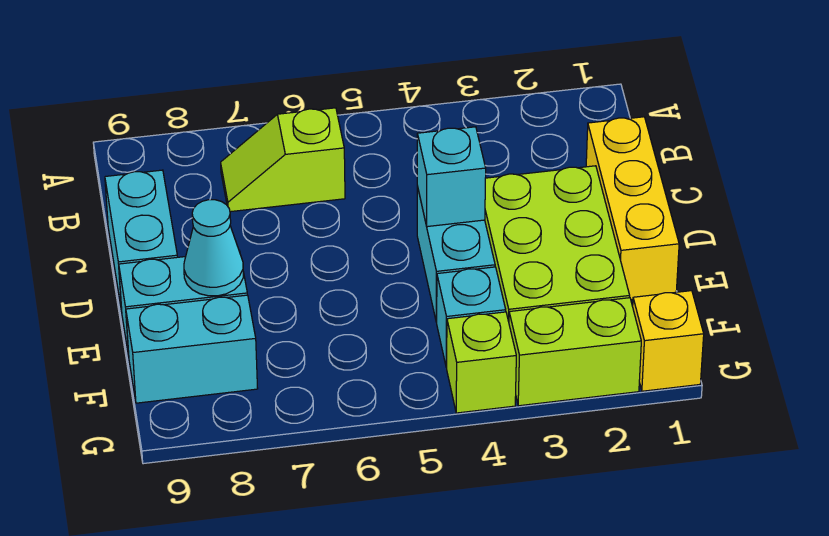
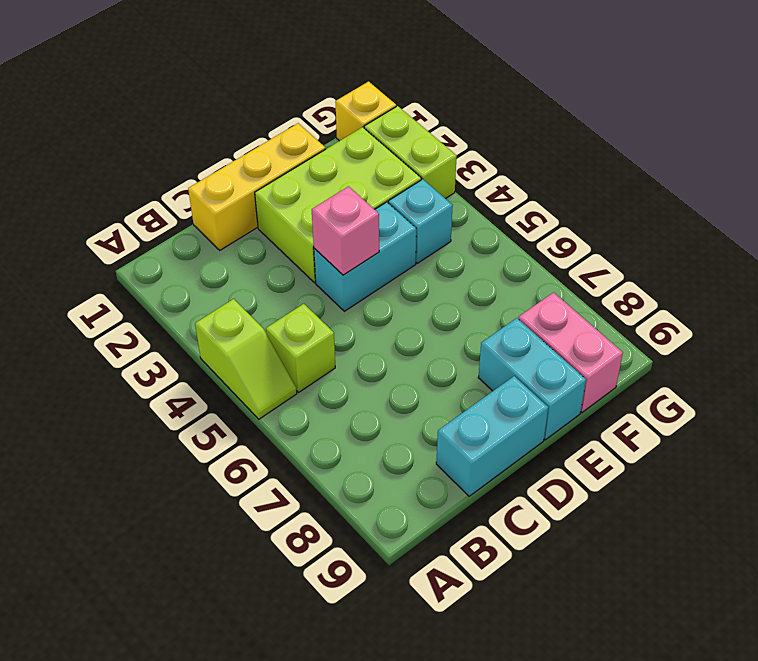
lime slope B6:B7 level 1 top 6 -> lime slope A4:A5 level 1 top 4
cyan brick D4 level 2 -> pink brick D4 level 2
cyan cone E8 level 2 -> none
cyan brick F8:F9 level 1 -> pink brick F8:F9 level 1
lime brick G4 level 1 -> lime brick B5 level 1

